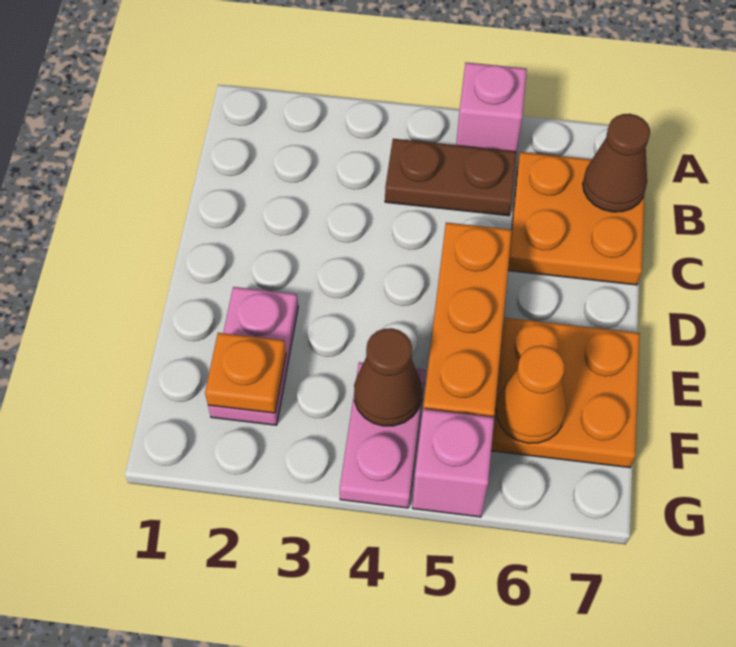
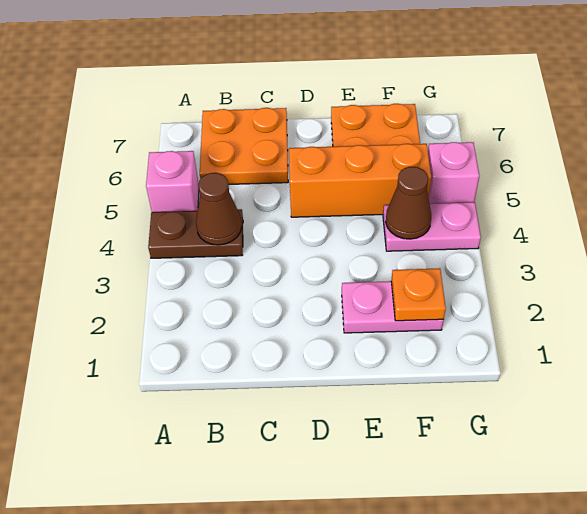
brown plate B4:B5 level 1 -> brown plate A4:B4 level 1
brown cone B7 level 2 -> brown cone B4 level 2
orange cone F6 level 2 -> none

